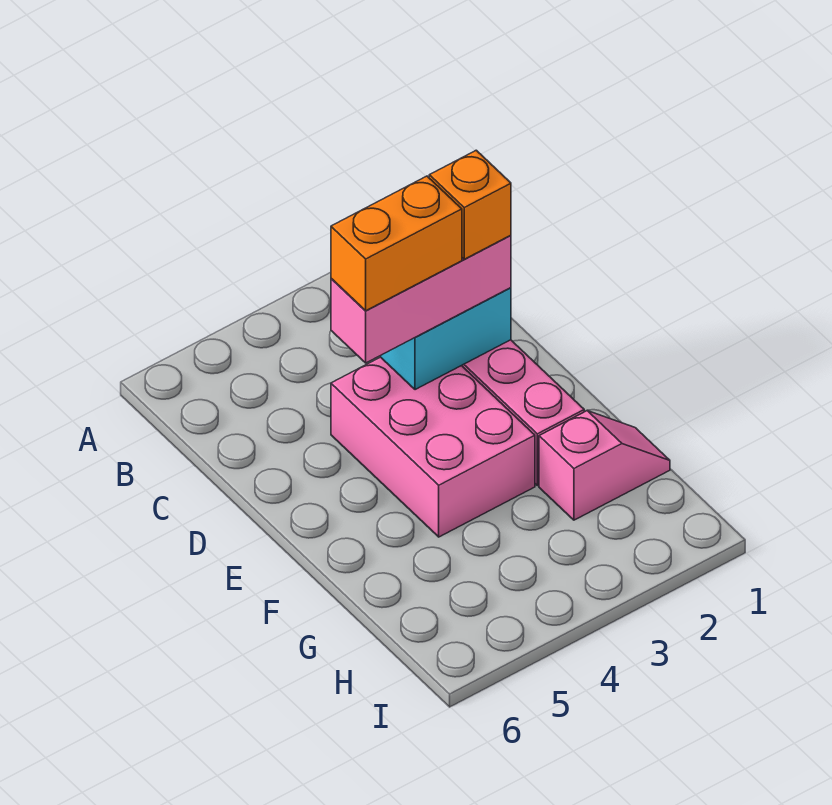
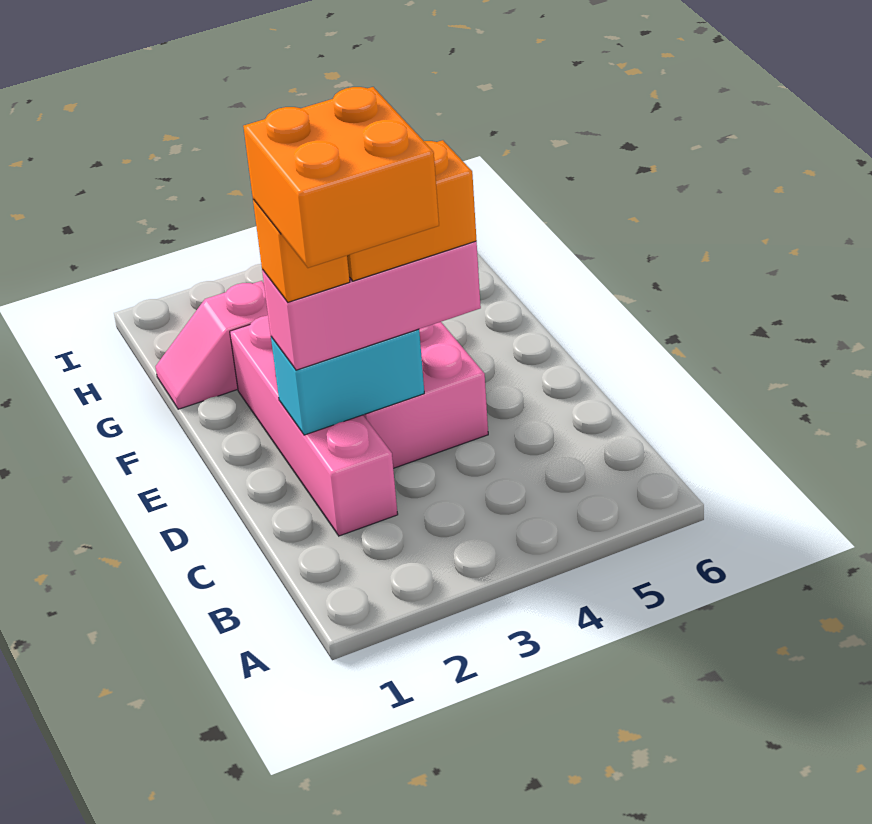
none -> orange brick C2:D3 level 5

